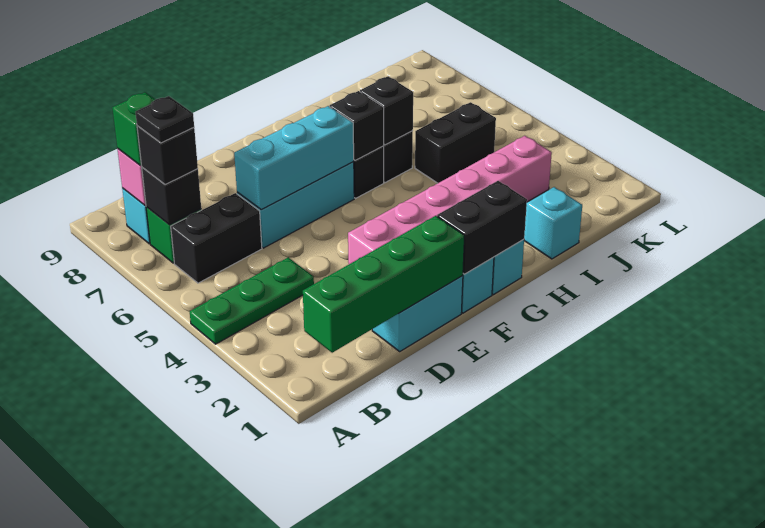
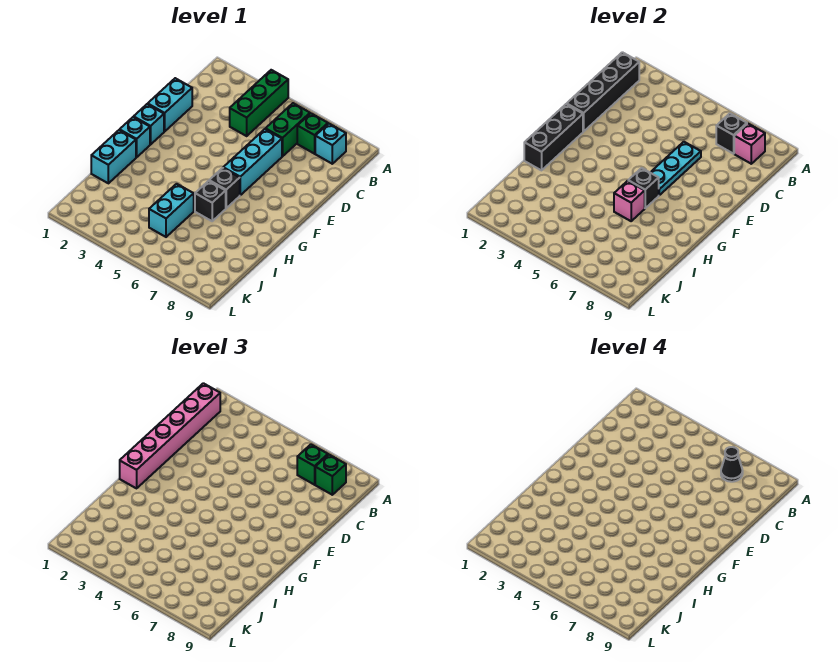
green plate A4:C4 level 1 -> green brick A4:C4 level 1
green brick B1:E1 level 2 -> black brick B1:E1 level 2
black brick B6:C6 level 1 -> green brick B6:C6 level 1
black brick B7 level 3 -> green brick B7 level 3
black plate B7 level 4 -> black cone B7 level 4
cyan brick D6:F6 level 2 -> cyan plate D6:F6 level 2
pink brick E3:J3 level 1 -> pink brick B1:G1 level 3
black brick F1:G1 level 2 -> black brick F1:H1 level 2
black brick H6 level 2 -> pink brick H6 level 2
cyan brick I1 level 1 -> cyan brick H1:I1 level 1
black brick I5:J5 level 1 -> cyan brick I5:J5 level 1

